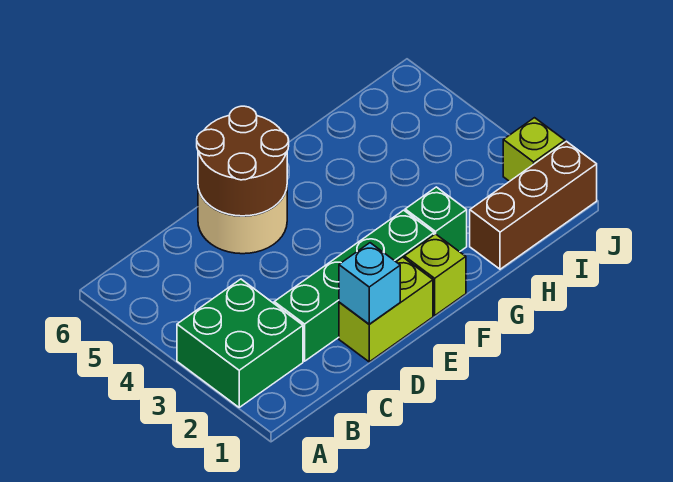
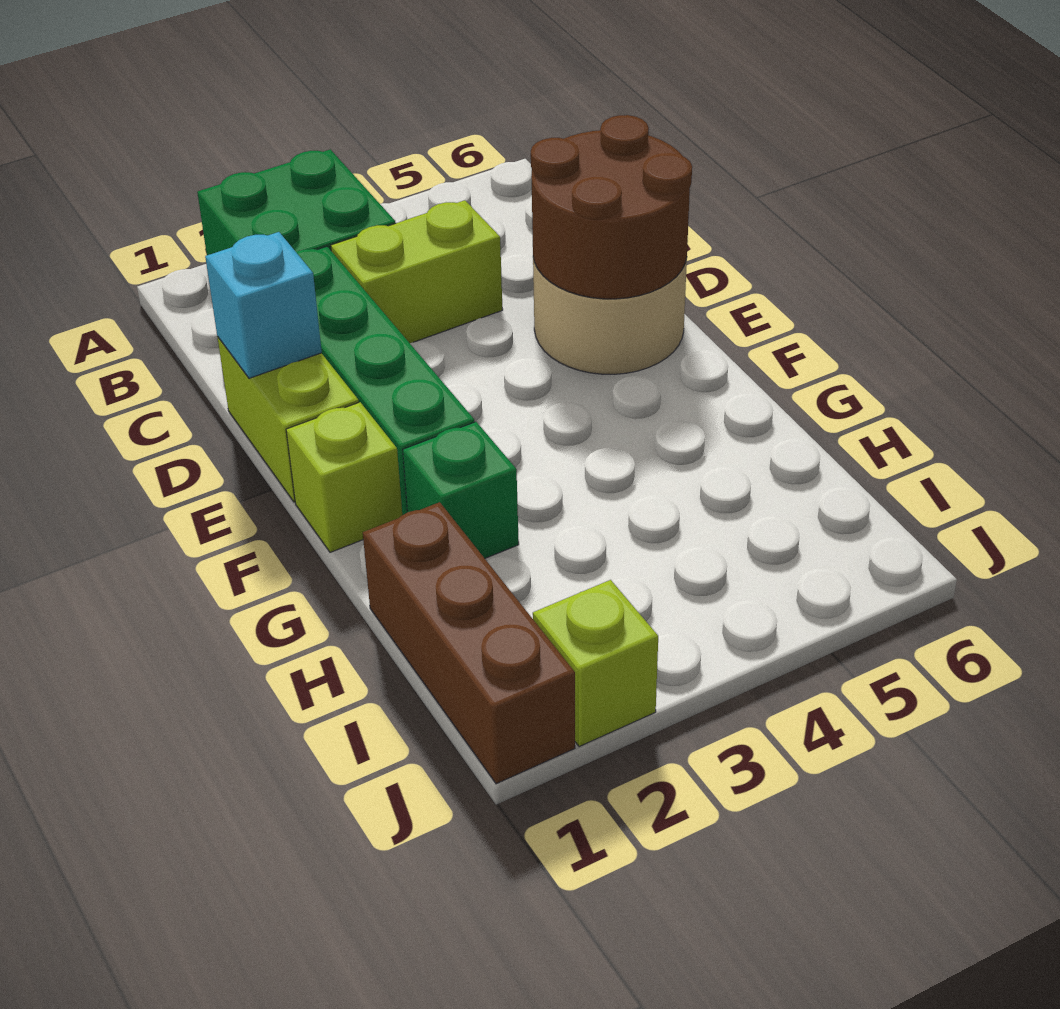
none -> lime brick C3:C4 level 1

